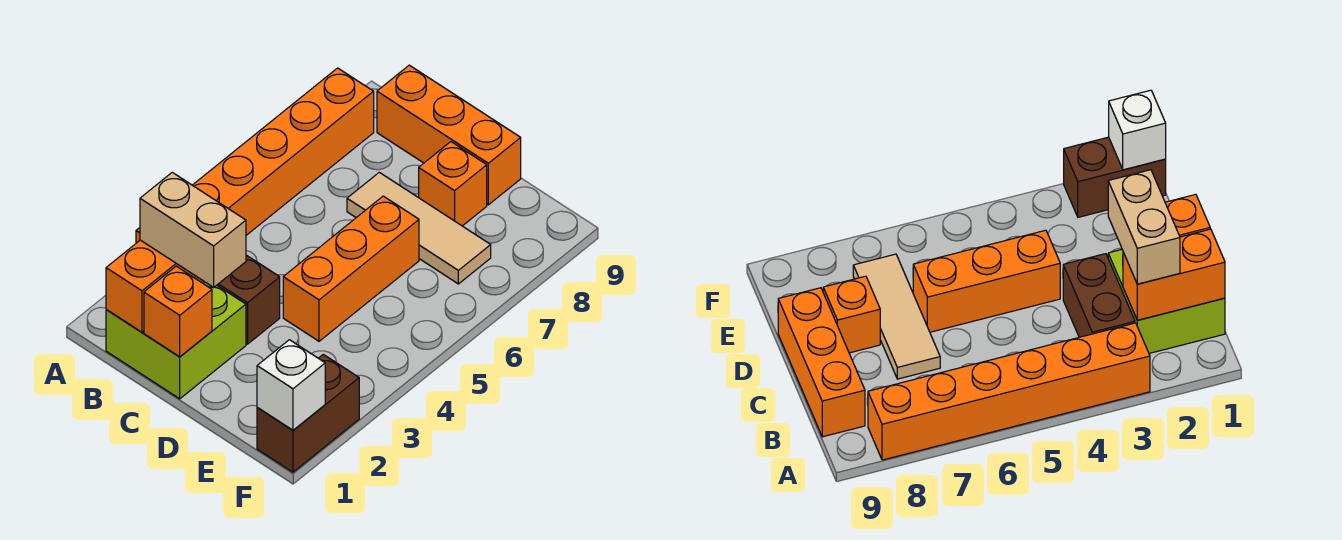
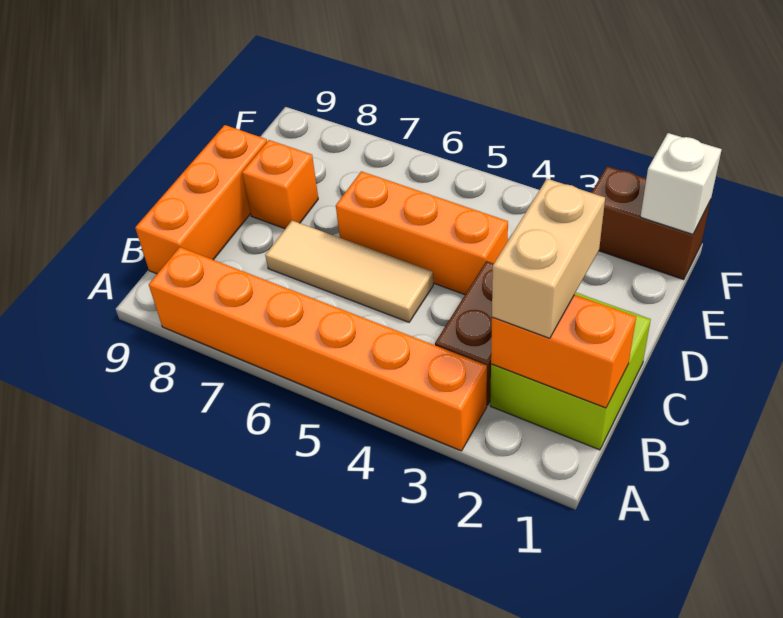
orange brick C1 level 2 -> none
tan tile C7:E7 level 1 -> tan tile C5:C7 level 1

